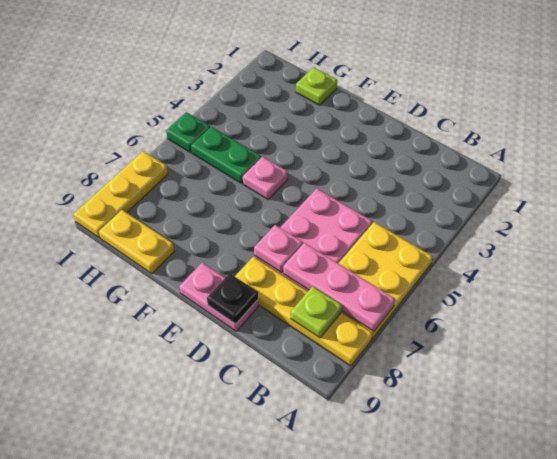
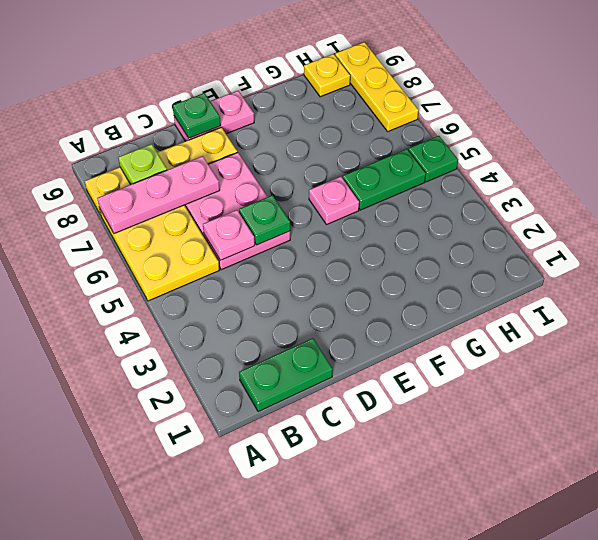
none -> green plate B1:C1 level 1
none -> green plate D5 level 2
pink plate D7 level 2 -> pink plate C5 level 2
black plate D9 level 2 -> green plate D9 level 2
lime plate G1 level 1 -> none
yellow plate G9:H9 level 1 -> yellow plate H9 level 1

